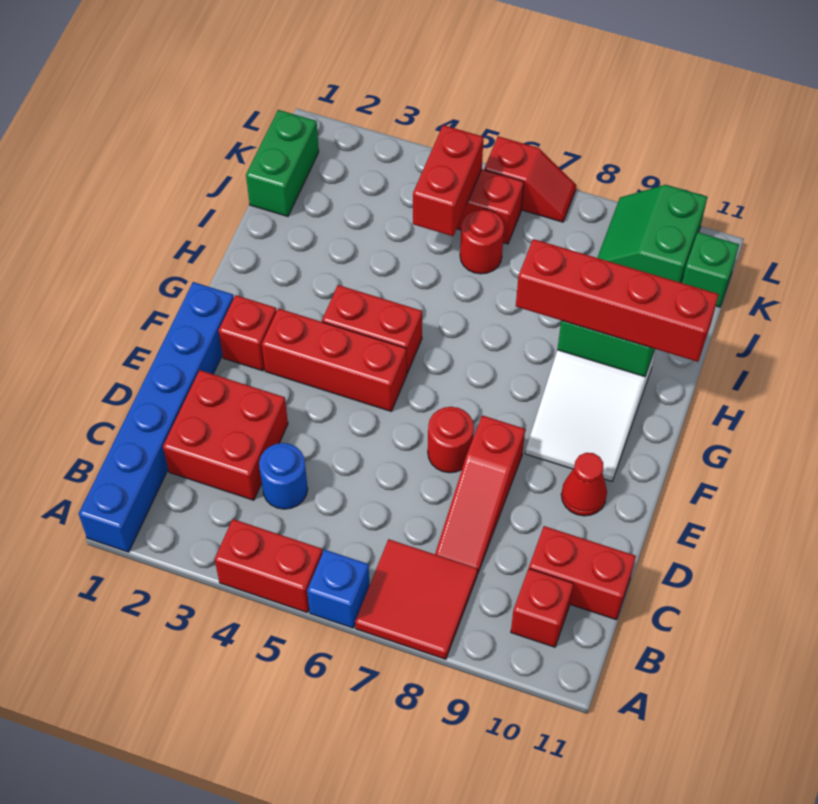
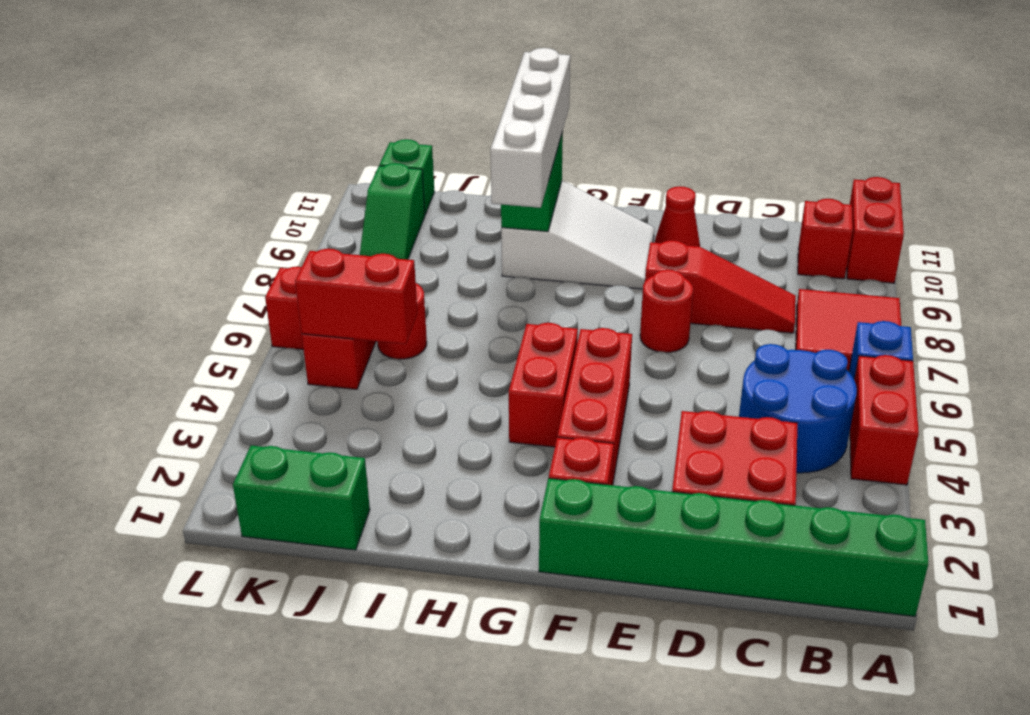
blue brick A1:F1 level 1 -> green brick A1:F1 level 1
blue round brick C4 level 1 -> blue round brick B4:C5 level 1
red brick C10:C11 level 1 -> red brick A10:A11 level 1
red brick H8:H11 level 3 -> white brick H8:H11 level 3
green slope K9:L10 level 1 top 10 -> green slope K9:K10 level 1 top 10

